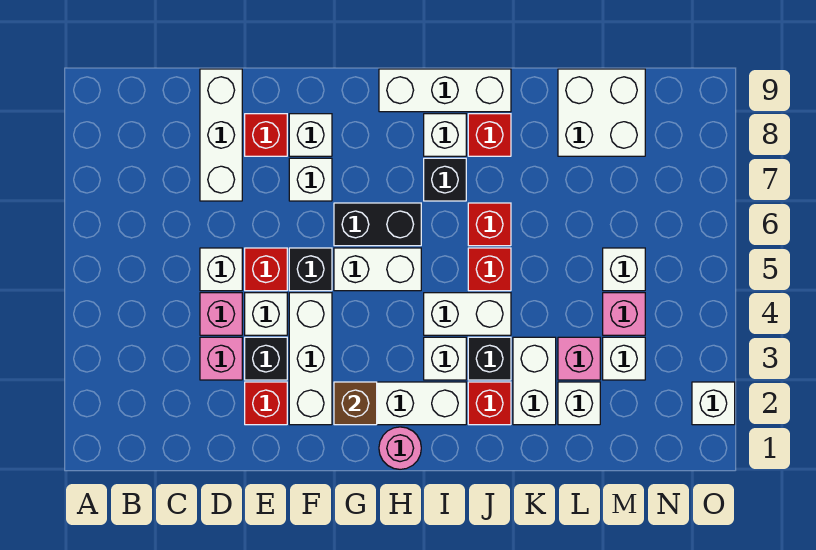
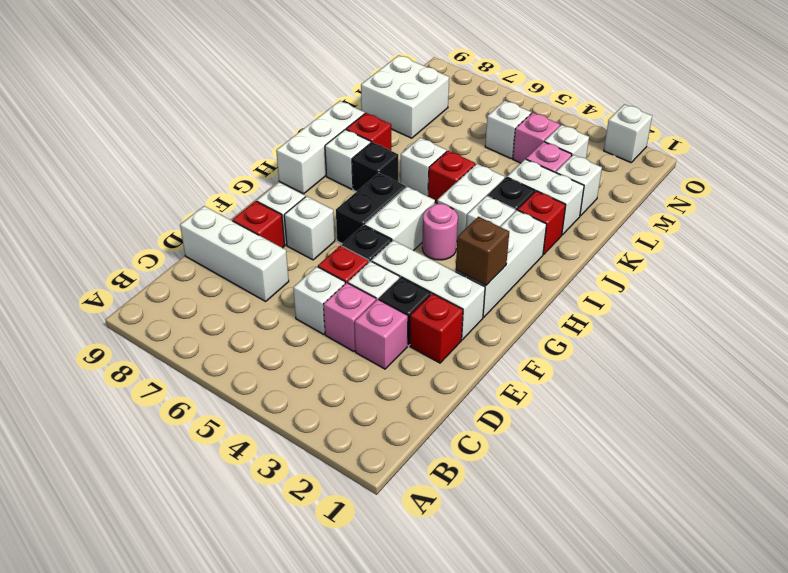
pink round brick H1 level 1 -> pink round brick H4 level 1
red brick J6 level 1 -> white brick J6 level 1

